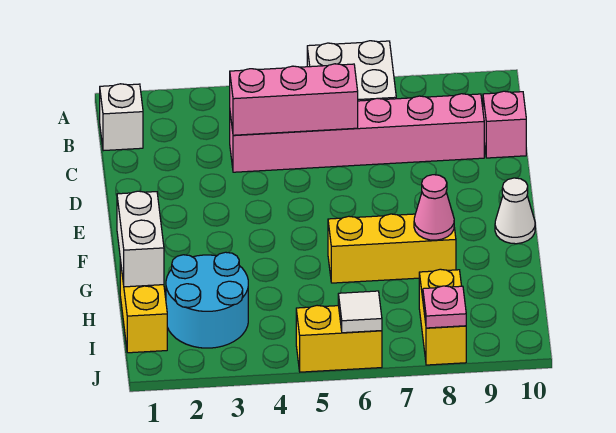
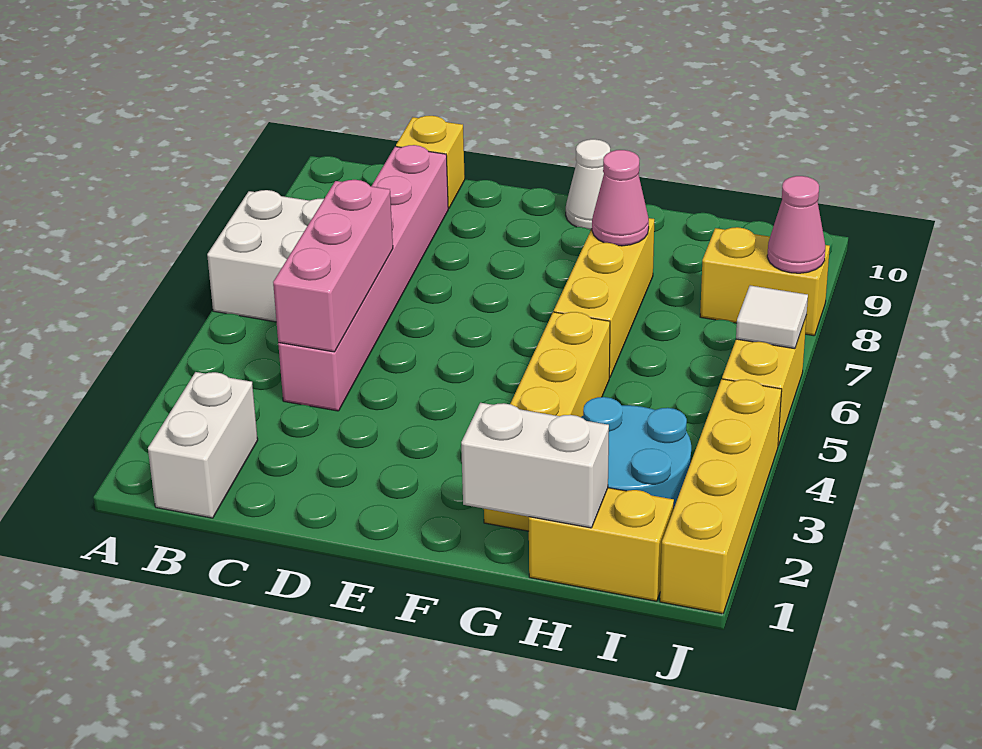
white brick B1 level 1 -> white brick B1:B2 level 1
pink brick C10 level 1 -> yellow brick C10 level 1
none -> yellow brick G2:G5 level 1
none -> yellow brick J1:J4 level 1
pink plate J8 level 2 -> pink cone J8 level 2

